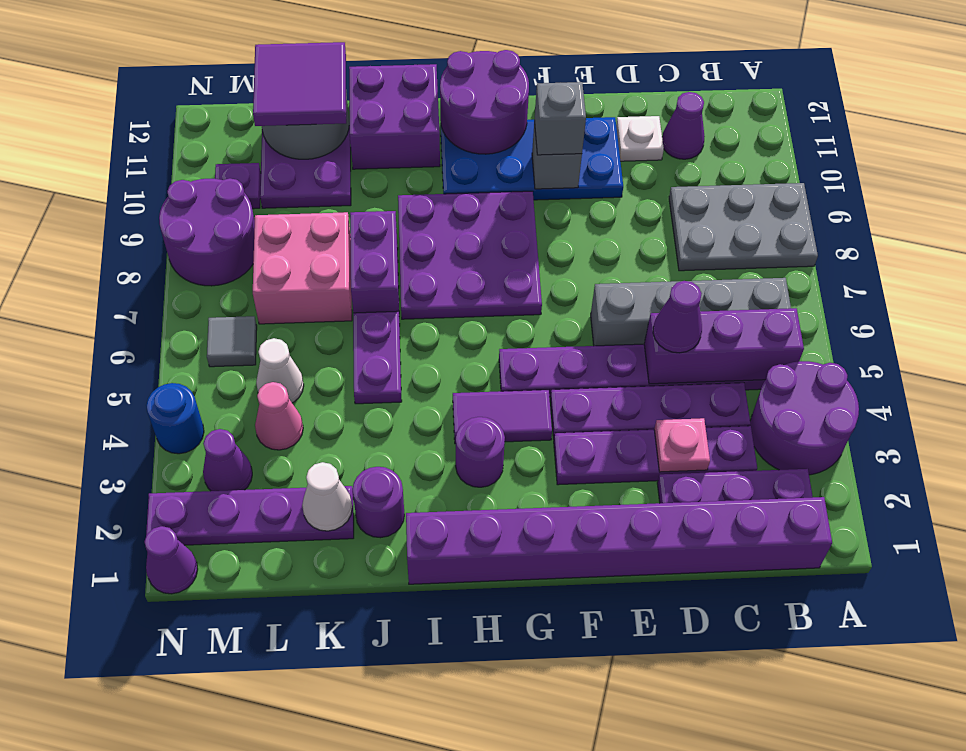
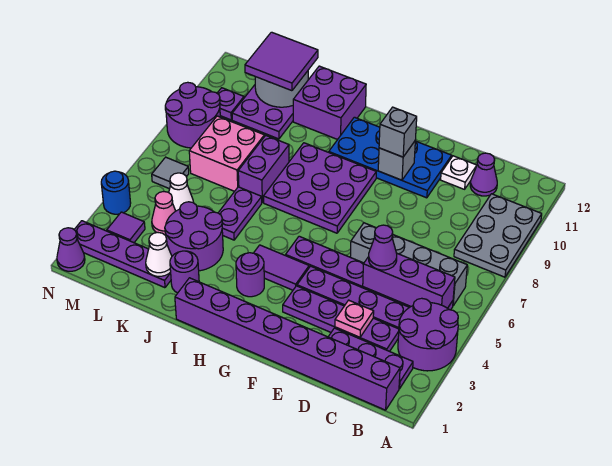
grey plate A8:C9 level 1 -> grey plate A8:B10 level 1
purple round brick G11:H12 level 2 -> purple round brick J3:K4 level 1
purple cone M3 level 1 -> purple tile M3 level 1

